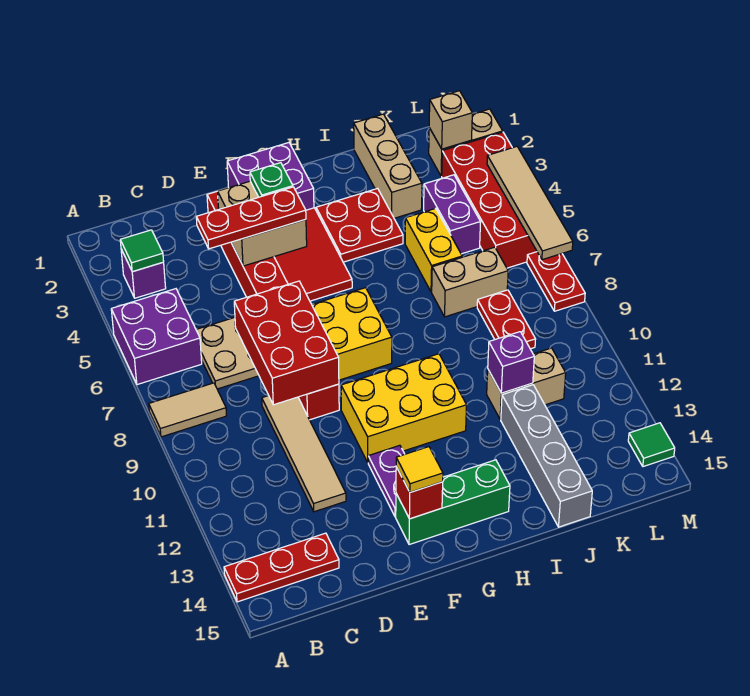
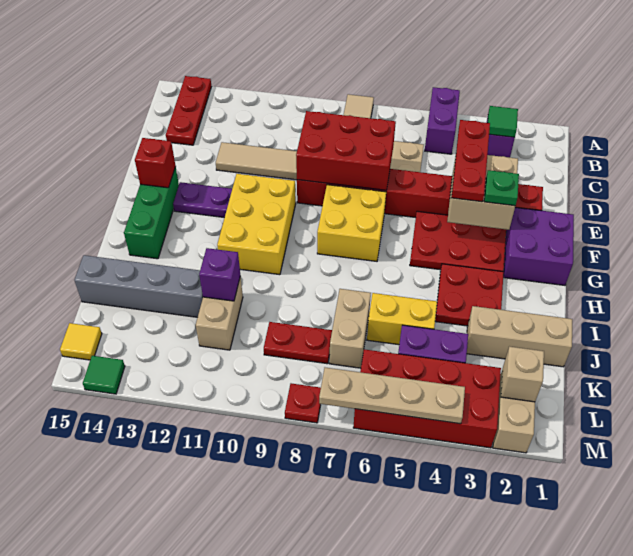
purple brick A5:B6 level 1 -> purple brick A5:B5 level 1
red tile F3:G5 level 1 -> red plate F3:G5 level 1
yellow tile F14 level 3 -> yellow tile L15 level 1
tan tile M4:M7 level 2 -> tan plate M4:M7 level 2
red plate M7:M8 level 1 -> red plate M8 level 1

